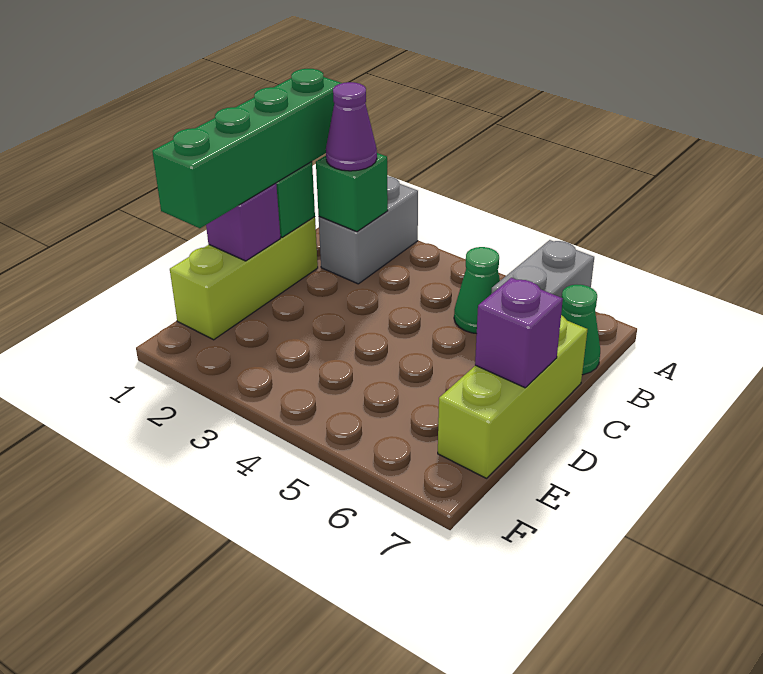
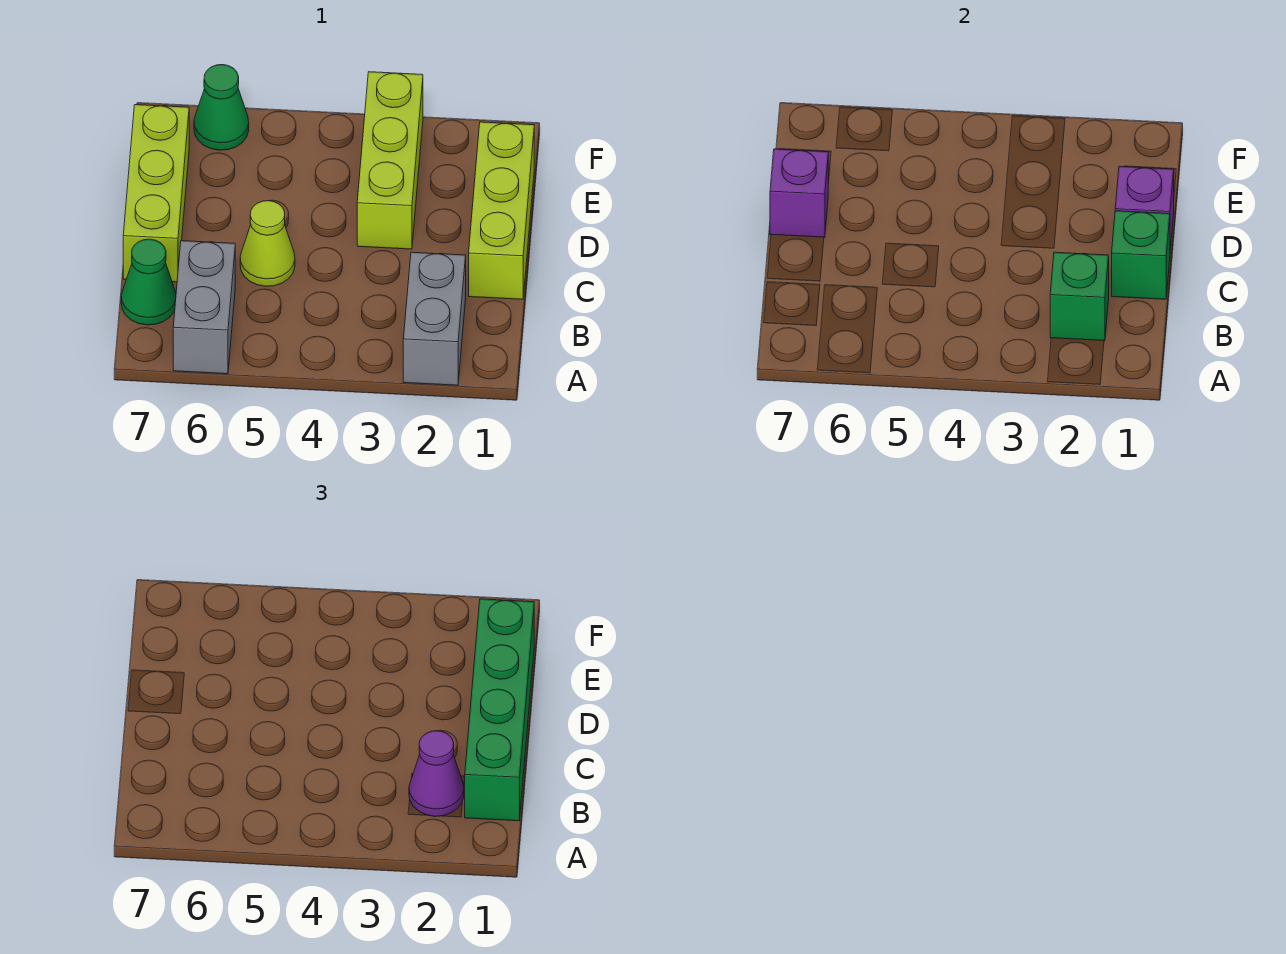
green cone B5 level 1 -> green cone F6 level 1
none -> lime cone C5 level 1
none -> lime brick D3:F3 level 1

